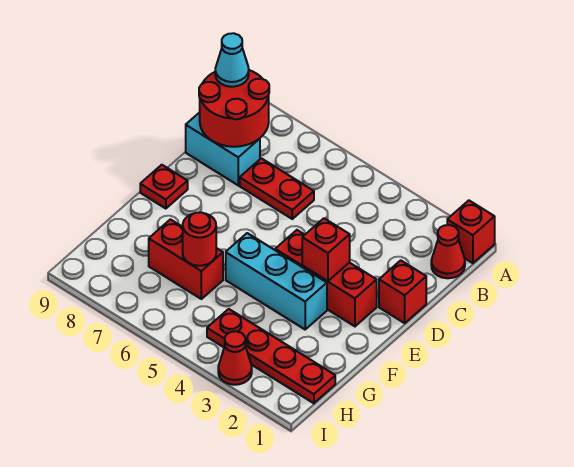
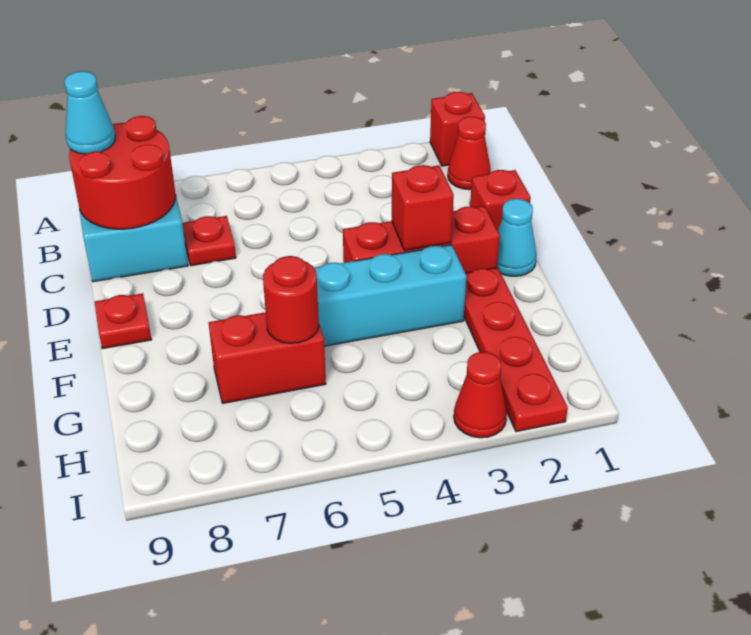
red plate C6:C7 level 1 -> red plate C7 level 1
none -> cyan cone E1 level 1
red plate H1:H4 level 1 -> red plate F2:I2 level 1

